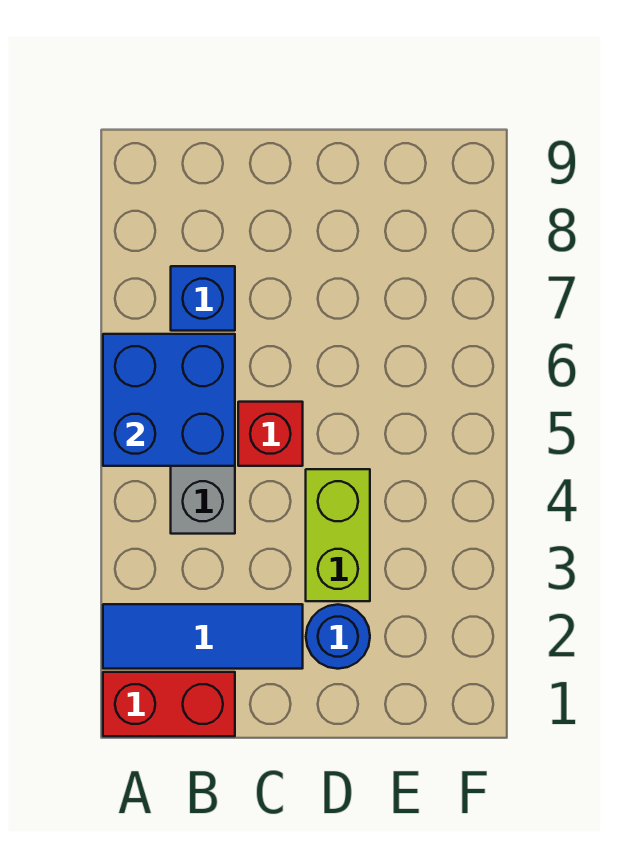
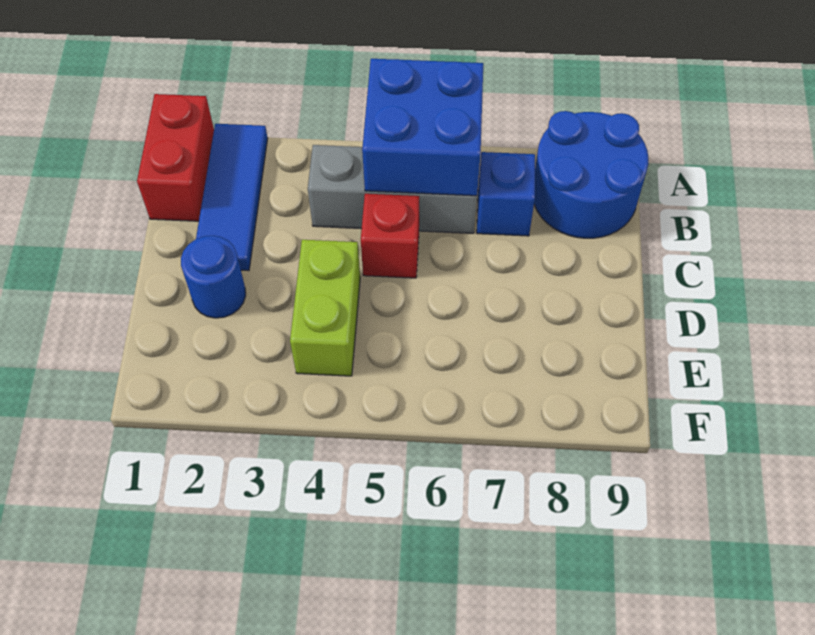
none -> blue round brick A8:B9 level 1
lime brick D3:D4 level 1 -> lime brick D4:E4 level 1

